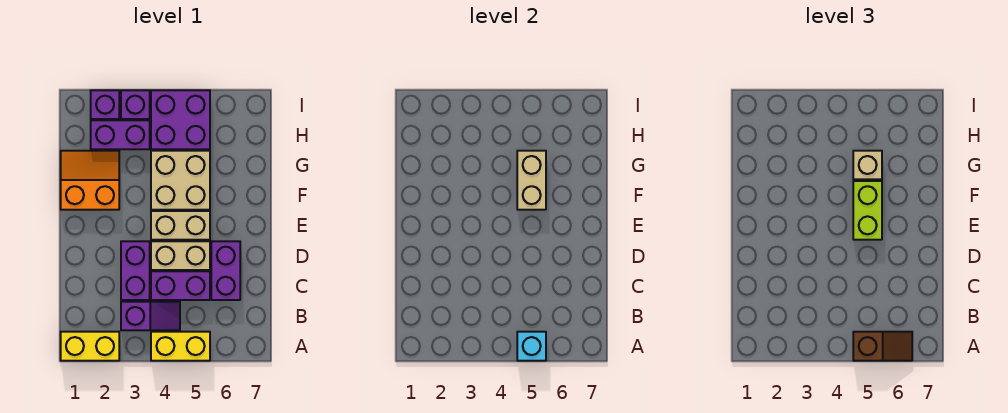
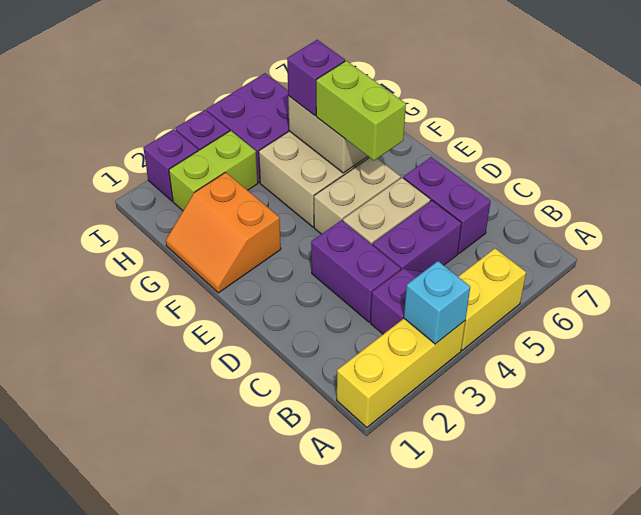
yellow brick A1:A2 level 1 -> yellow brick A1:A3 level 1
cyan brick A5 level 2 -> cyan brick A3 level 2
brown slope A5:A6 level 3 top 5 -> none
orange slope F1:G2 level 1 top F -> orange slope F1:G2 level 1 top 2
tan brick G5 level 3 -> purple brick G5 level 3
purple brick H2:H3 level 1 -> lime brick H2:H3 level 1

